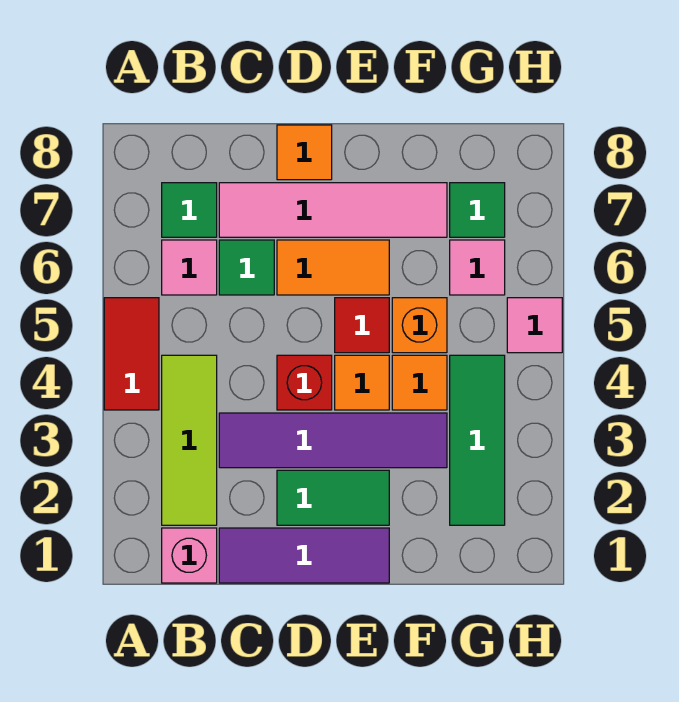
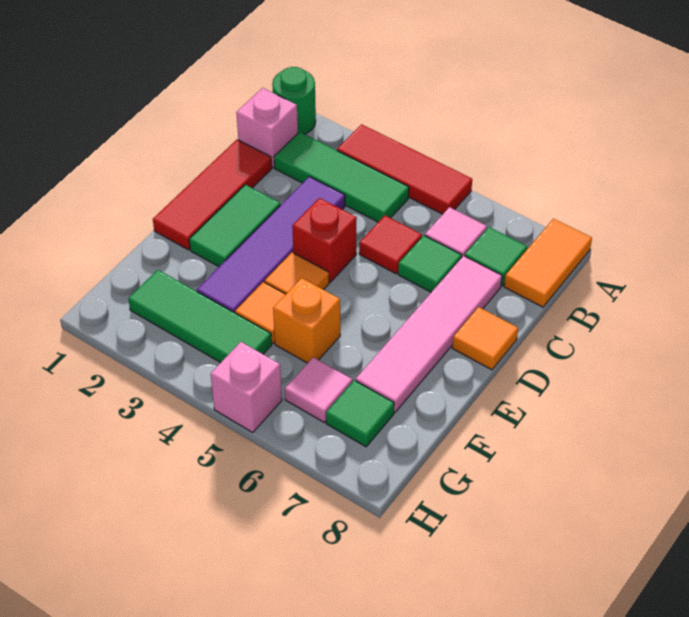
none -> green round brick A1 level 1
red tile A4:A5 level 1 -> red tile A3:A5 level 1
lime tile B2:B4 level 1 -> green tile B2:B4 level 1
purple tile C1:E1 level 1 -> red tile C1:E1 level 1
orange tile D6:E6 level 1 -> orange tile A8:B8 level 1
red tile E5 level 1 -> red tile C5 level 1
pink tile H5 level 1 -> pink brick H5 level 1

